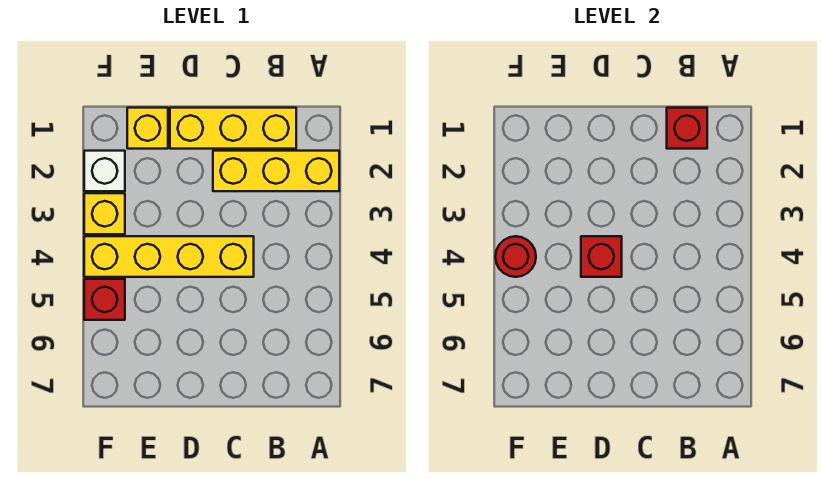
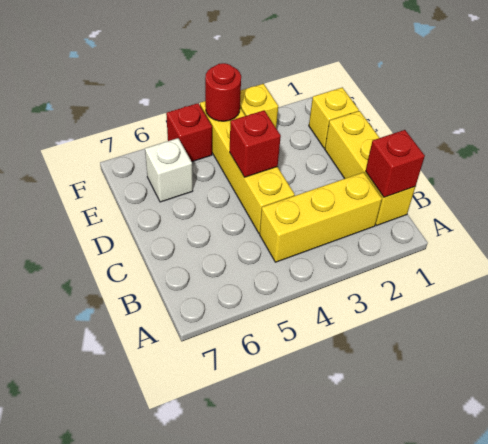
yellow brick A2:C2 level 1 -> yellow brick B2:B4 level 1
white brick F2 level 1 -> white brick E6 level 1

